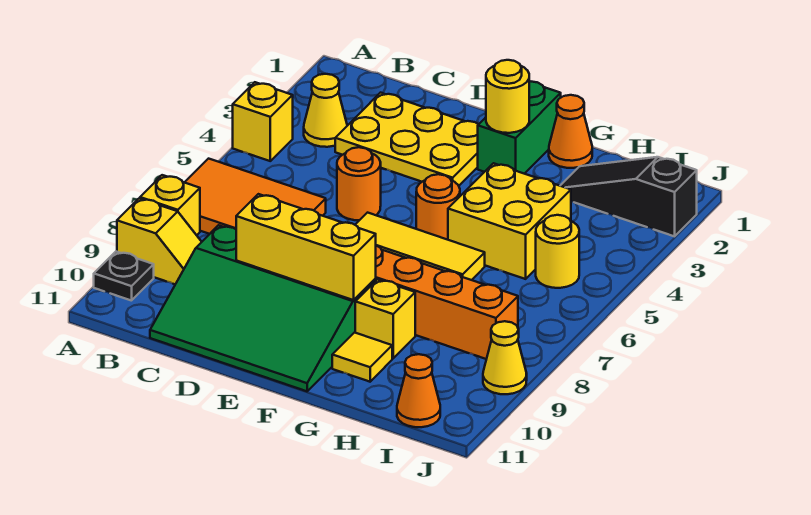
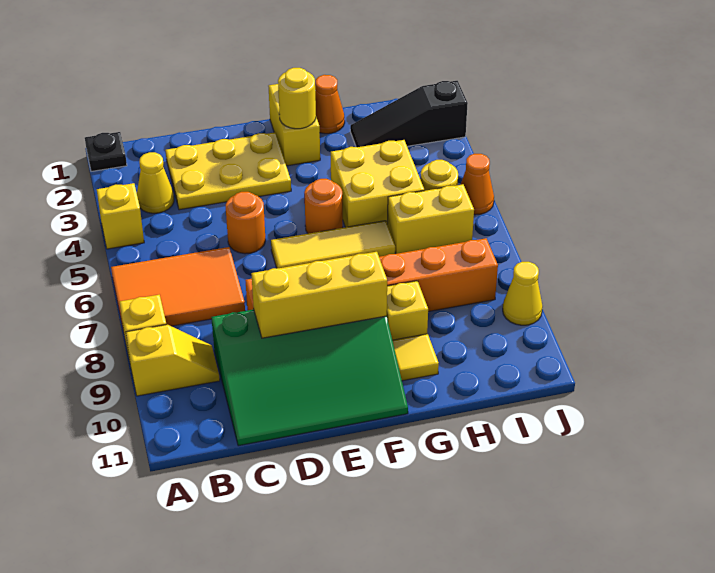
black plate A10 level 1 -> black plate A1 level 1
green brick F1:F2 level 1 -> yellow brick F1:F2 level 1
none -> yellow brick H6:I6 level 1
orange cone I11 level 1 -> orange cone J5 level 1

